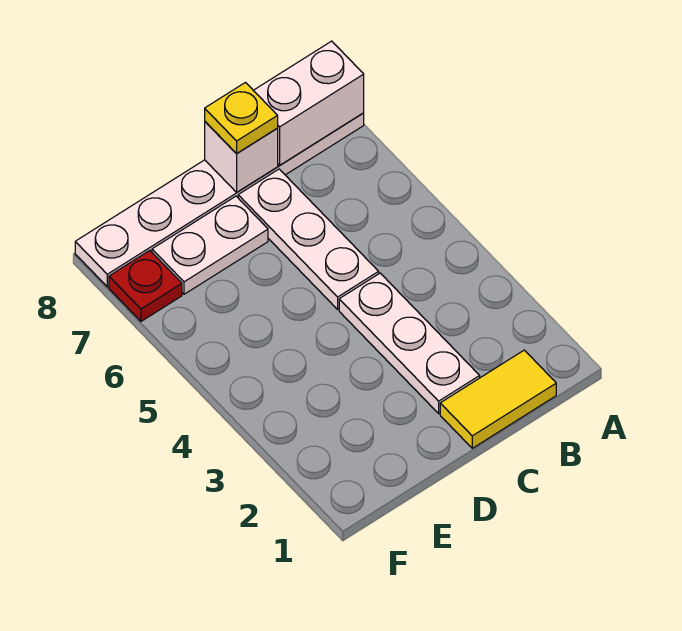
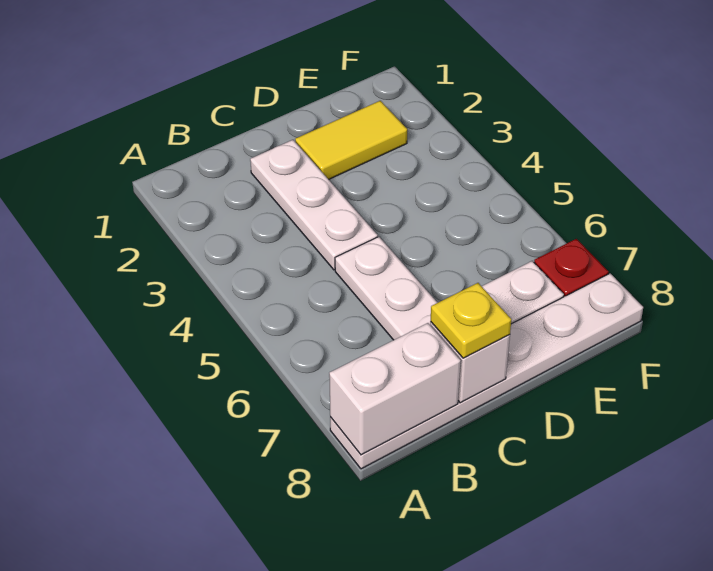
yellow tile B1:C1 level 1 -> yellow tile D2:E2 level 1

